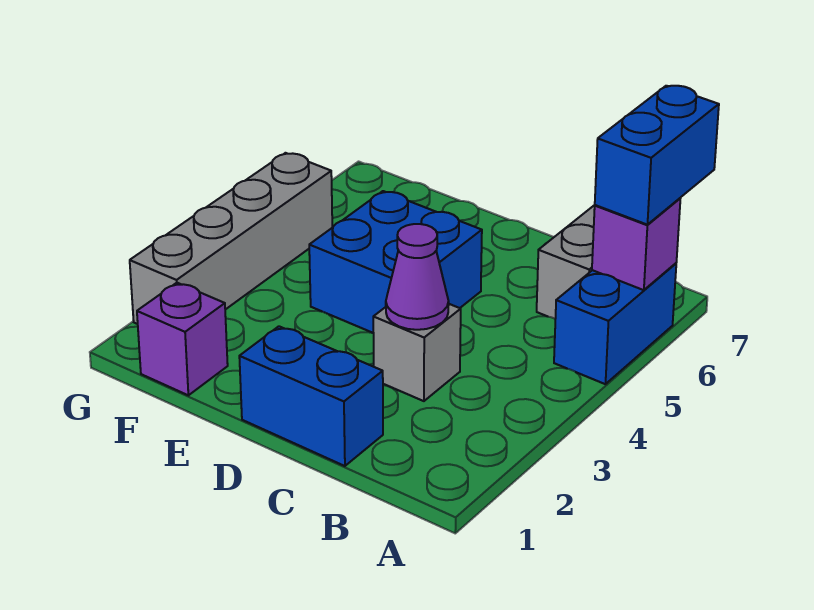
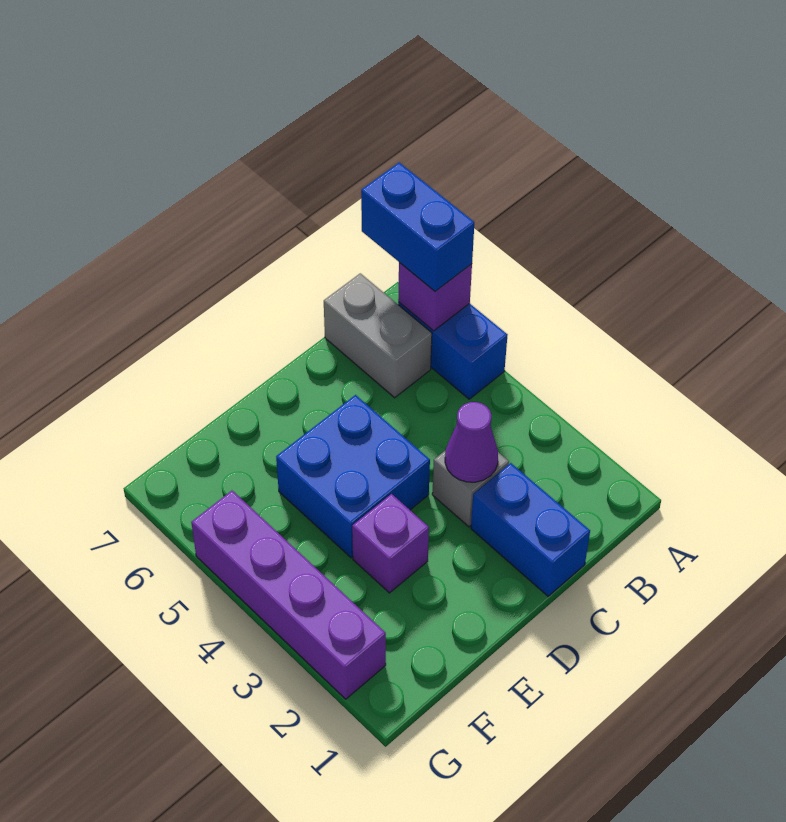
blue brick C1:D1 level 1 -> blue brick C1:C2 level 1
purple brick F1 level 1 -> purple brick E3 level 1
grey brick G2:G5 level 1 -> purple brick G2:G5 level 1

